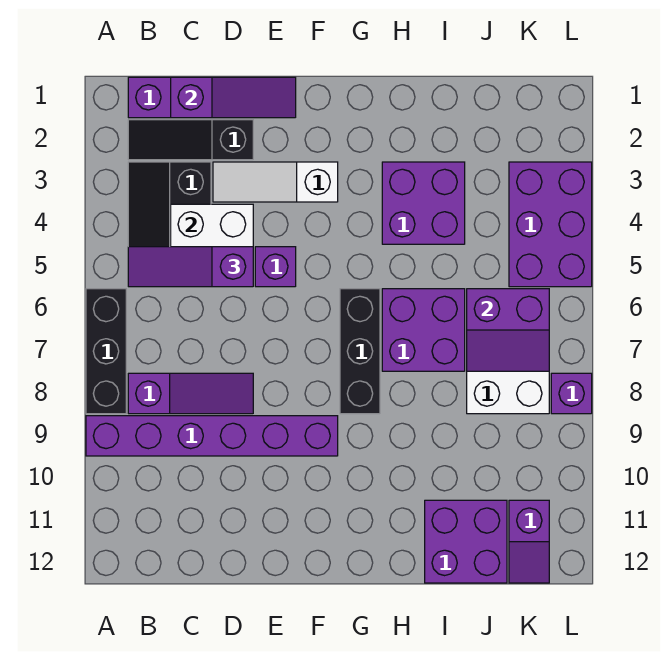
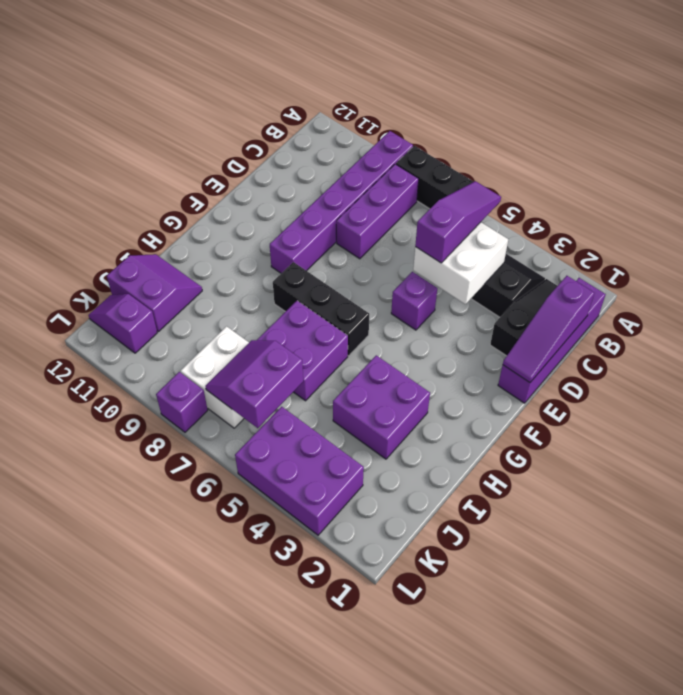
purple slope B8:D8 level 1 top B -> purple brick B8:D8 level 1
white slope D3:F3 level 1 top F -> none
purple brick I11:J12 level 1 -> purple slope I11:J12 level 1 top J

